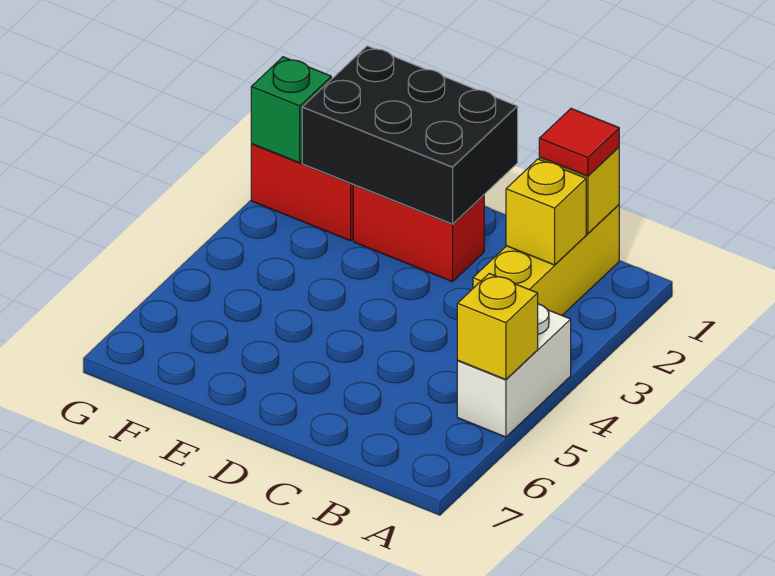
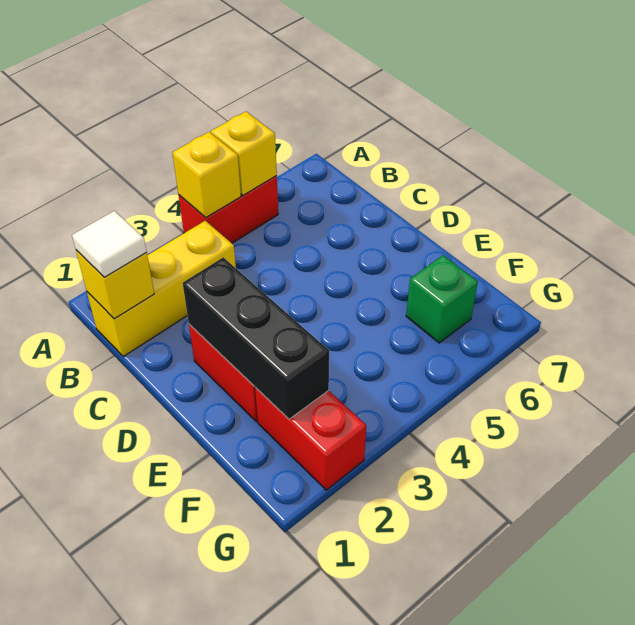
white brick A4:A5 level 1 -> red brick A4:A5 level 1
red tile B1 level 3 -> white tile B1 level 3
yellow brick B2 level 2 -> yellow brick A4 level 2
black brick D1:F2 level 2 -> black brick D2:F2 level 2
green brick G2 level 2 -> green brick F6 level 1

